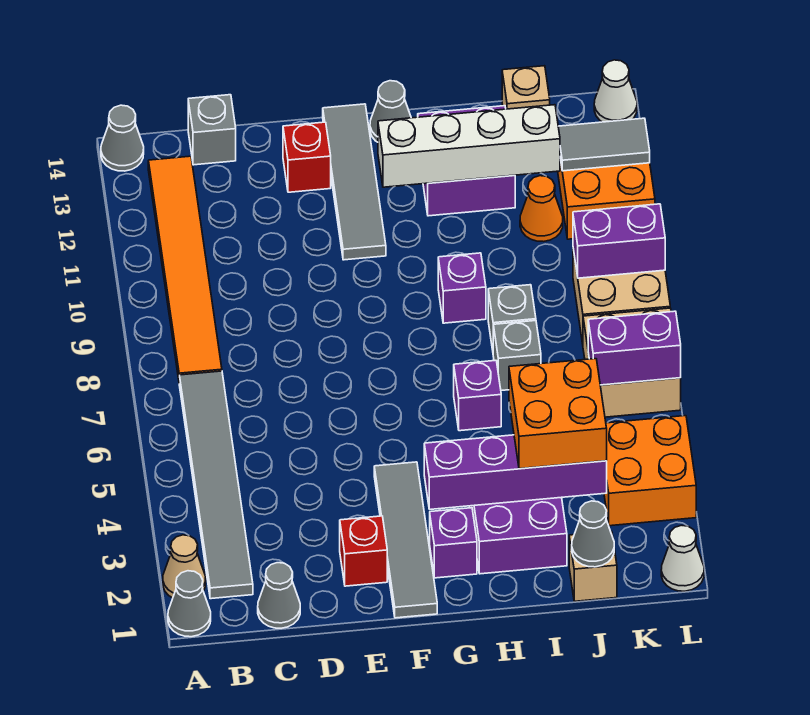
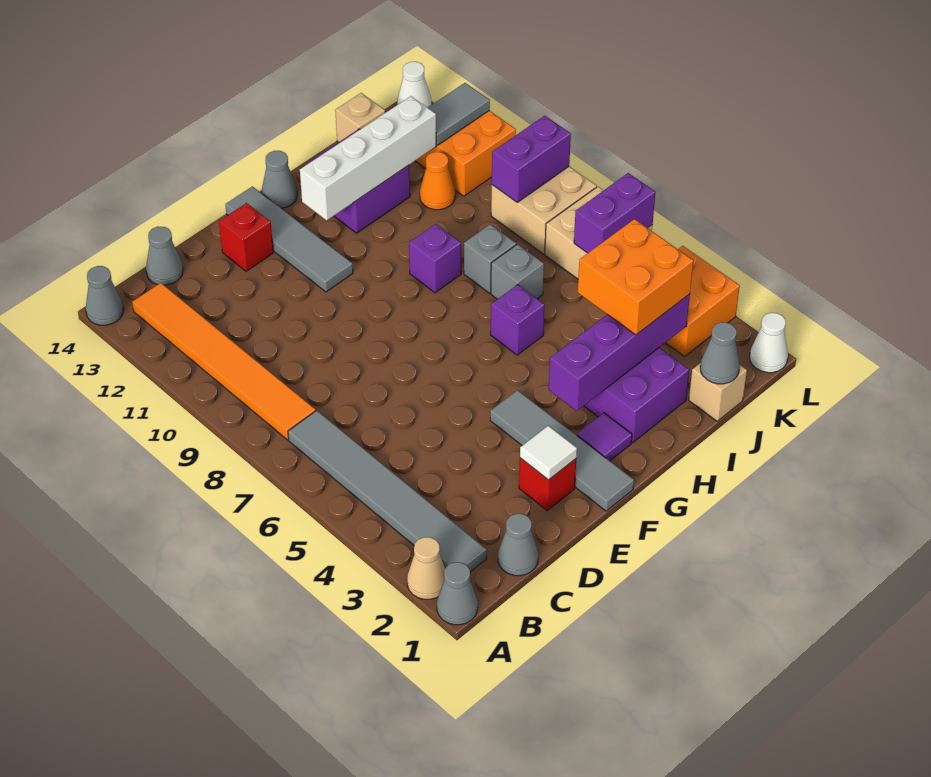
grey brick C14 level 1 -> grey cone C14 level 1
none -> white tile E2 level 2
purple brick G2 level 1 -> purple tile G2 level 1

